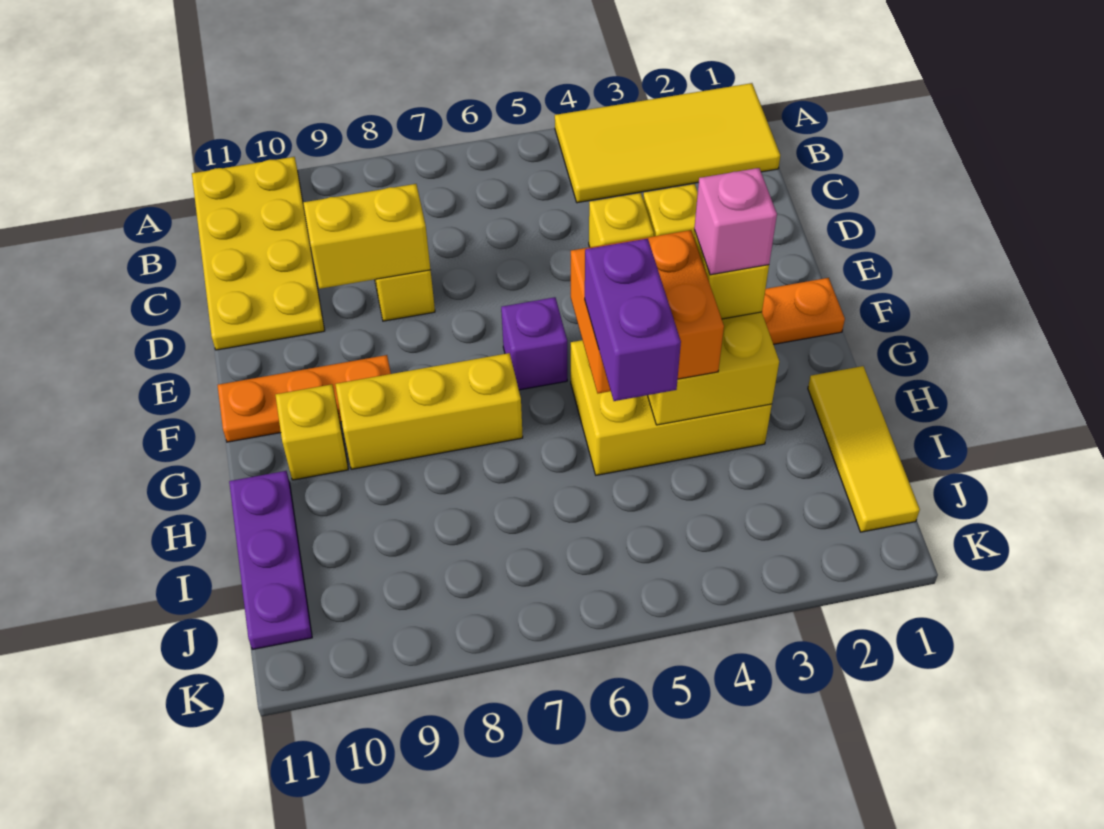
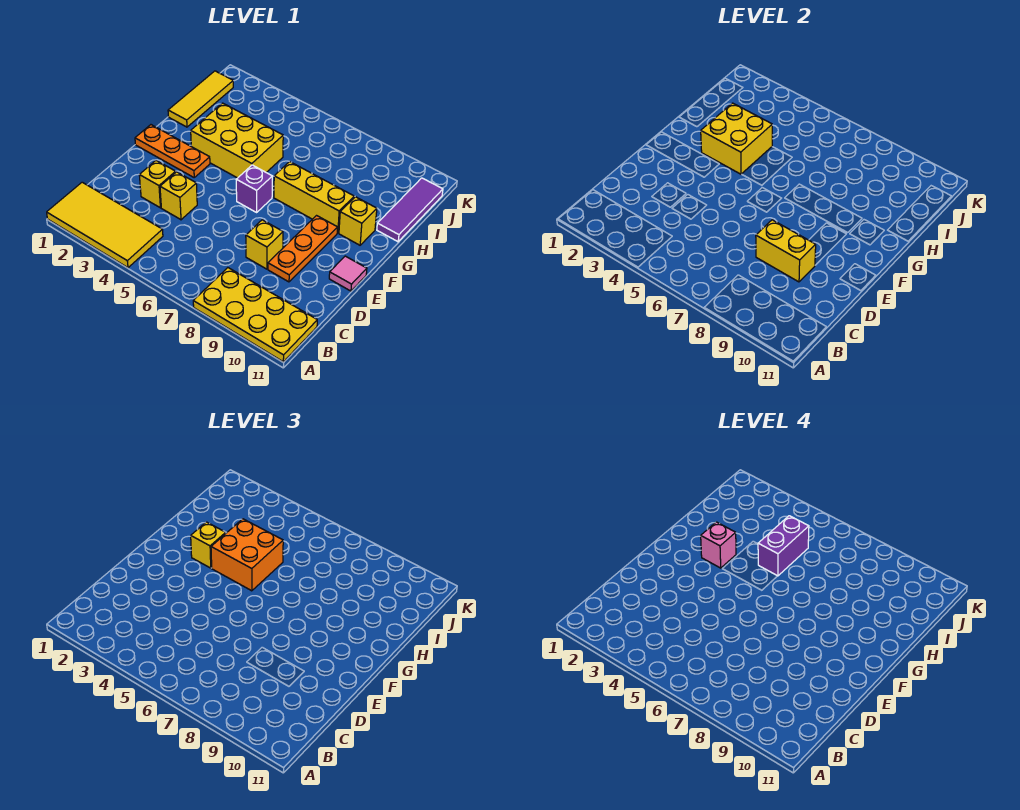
yellow plate A10:D11 level 1 -> yellow plate A8:B11 level 1
none -> pink tile E11 level 1
orange plate F9:F11 level 1 -> orange plate D9:F9 level 1
purple plate H11:J11 level 1 -> purple tile H11:J11 level 1

